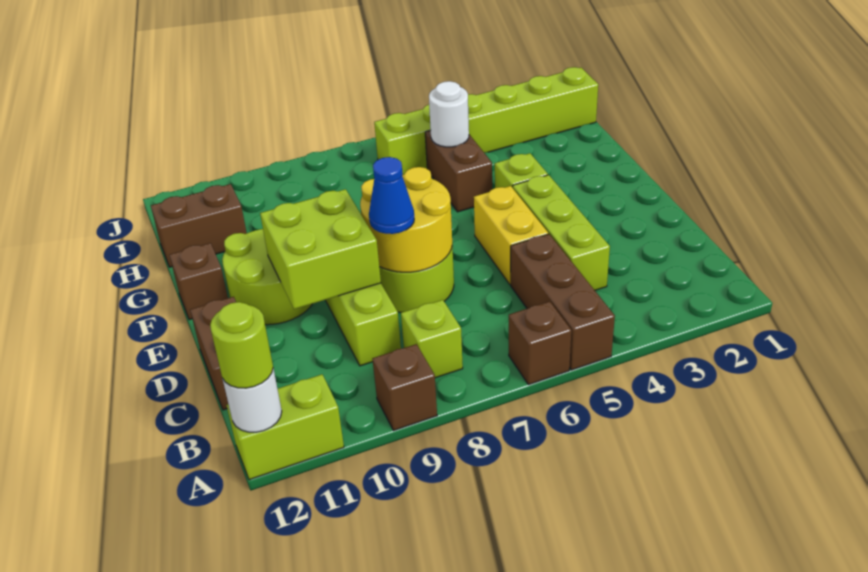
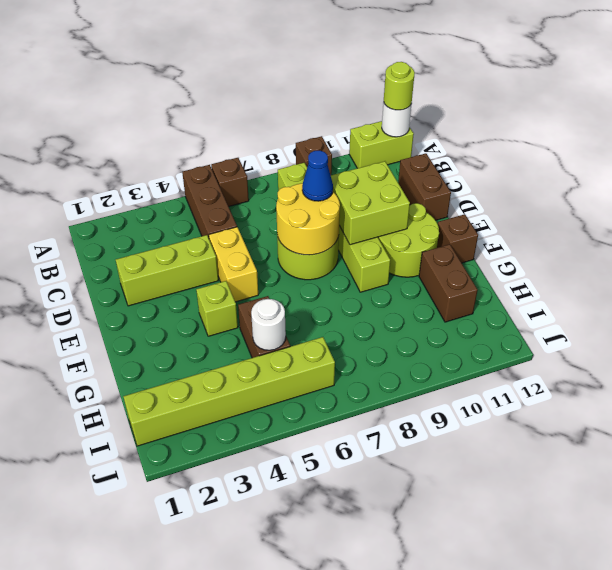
lime brick C4:E4 level 1 -> lime brick D2:D4 level 1
brown brick H11:H12 level 1 -> brown brick G11:H11 level 1

